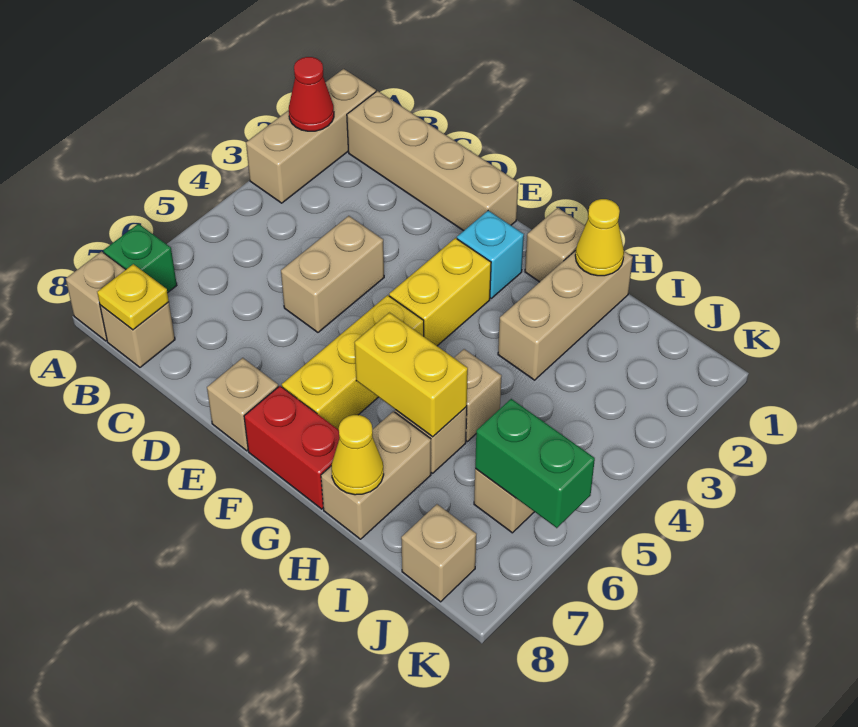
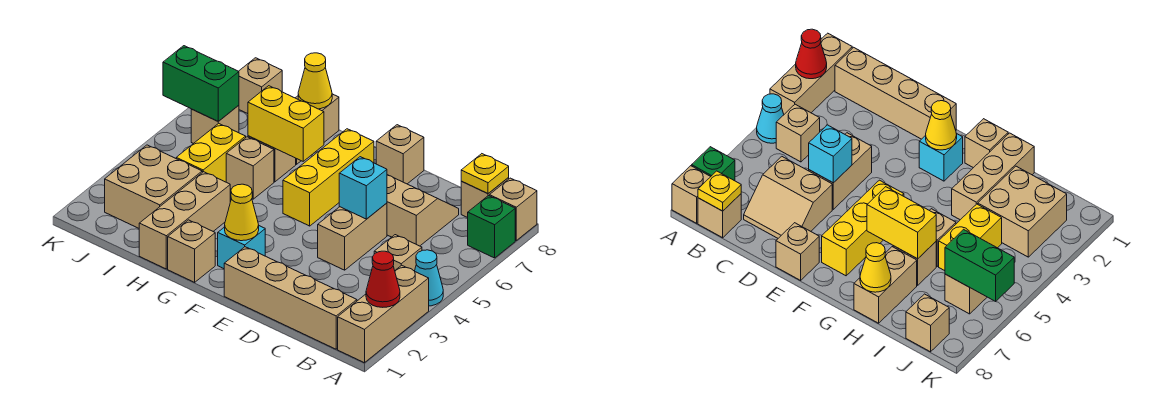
none -> cyan cone A4 level 1
none -> tan brick B4 level 1
none -> tan slope C6:D7 level 1 top 6
none -> cyan brick D5 level 2
yellow brick F3:F4 level 1 -> yellow brick I4:I5 level 1
red brick F8:G8 level 1 -> none
yellow cone H1 level 2 -> yellow cone F2 level 2
none -> tan brick I2:J3 level 1

